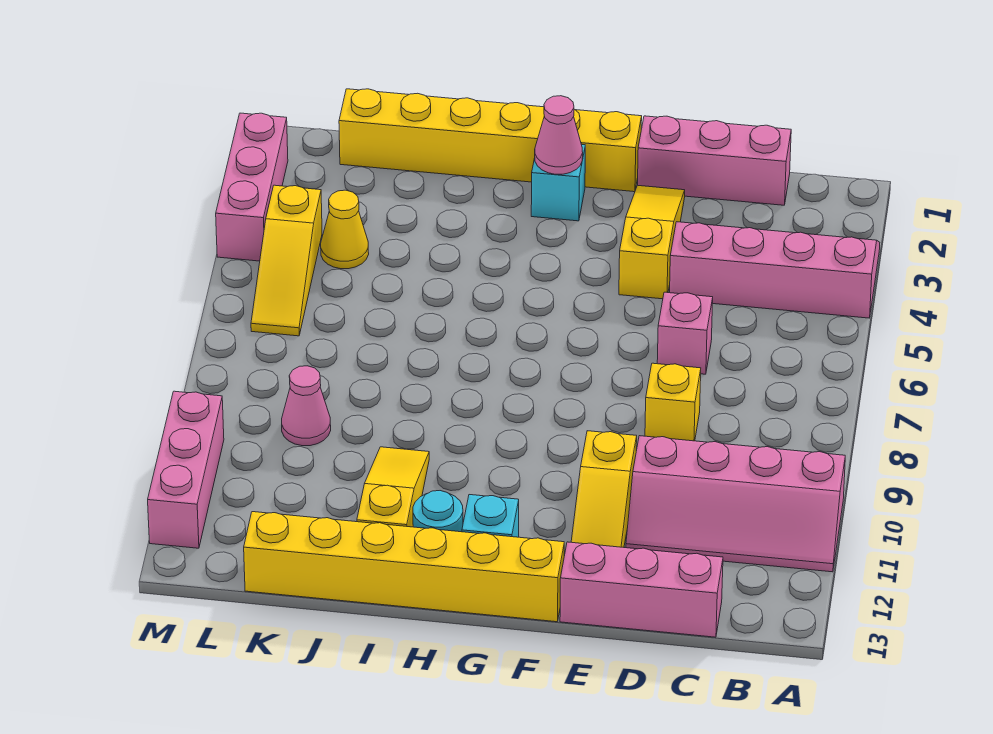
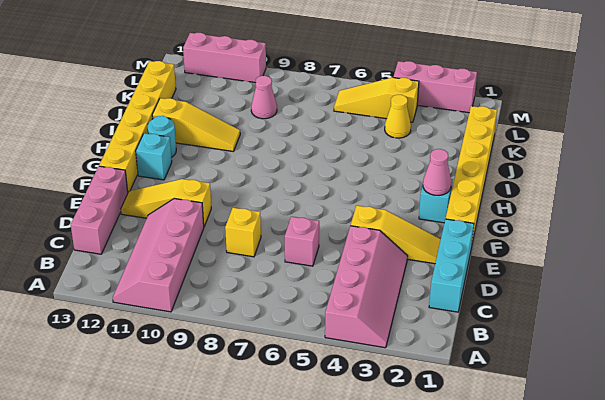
pink brick C1:E1 level 1 -> cyan brick C1:E1 level 1

